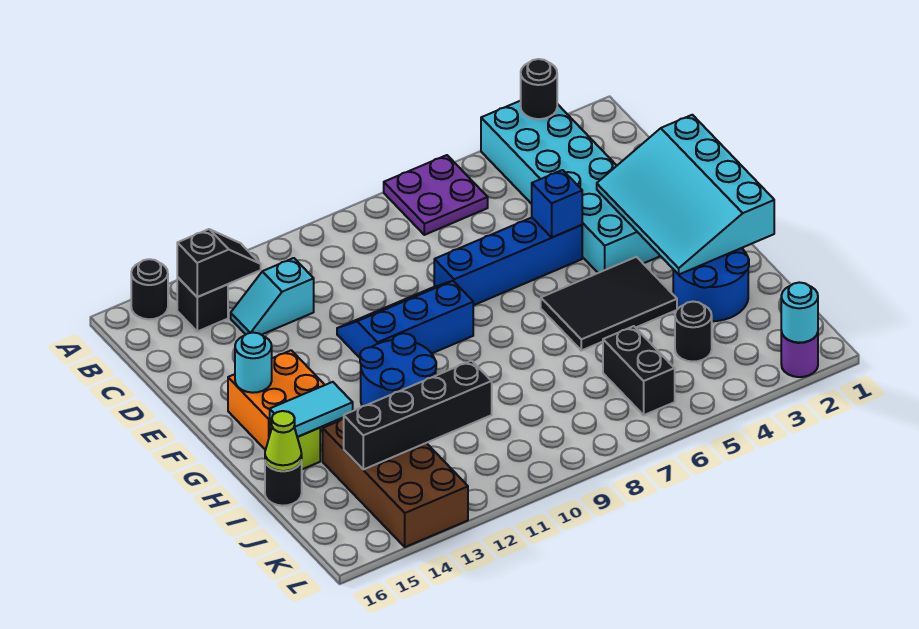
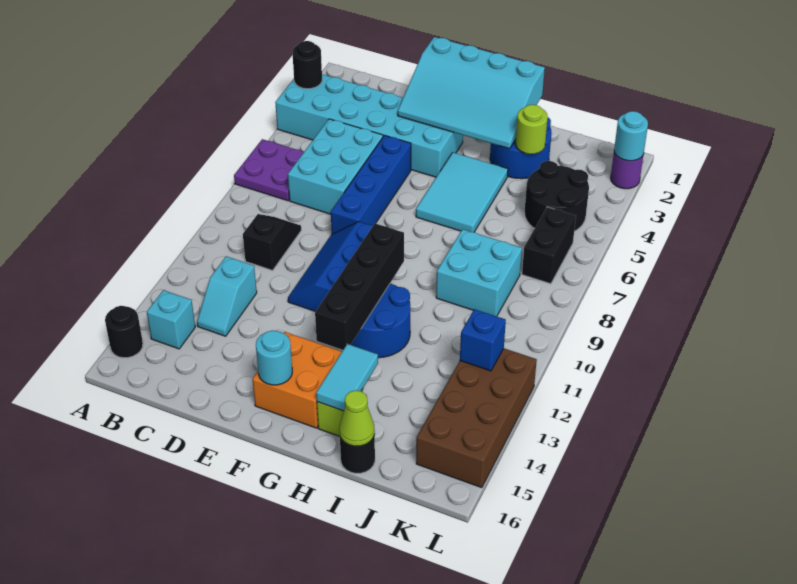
black slope B13:B14 level 2 top 14 -> black slope C9:C10 level 1 top 10
black brick B14 level 1 -> cyan brick B14 level 1
none -> cyan brick C5:D7 level 1
blue brick E5 level 2 -> blue brick K12 level 2
black tile G4:H6 level 1 -> cyan tile G4:H6 level 1
none -> lime round brick I3 level 2
none -> cyan brick I8:J9 level 1
brown brick I13:L14 level 1 -> brown brick K12:L15 level 1
black round brick J4 level 1 -> black round brick J4:K5 level 1
black brick J6:K6 level 1 -> black brick K6:K7 level 1
black brick J11:J14 level 2 -> black brick G10:G13 level 2

